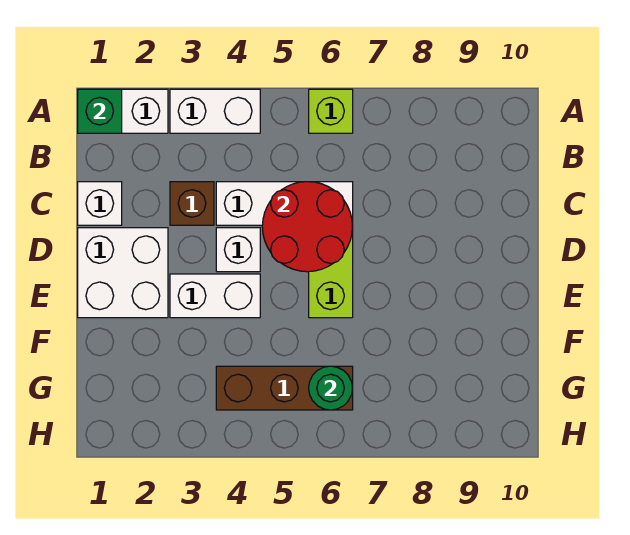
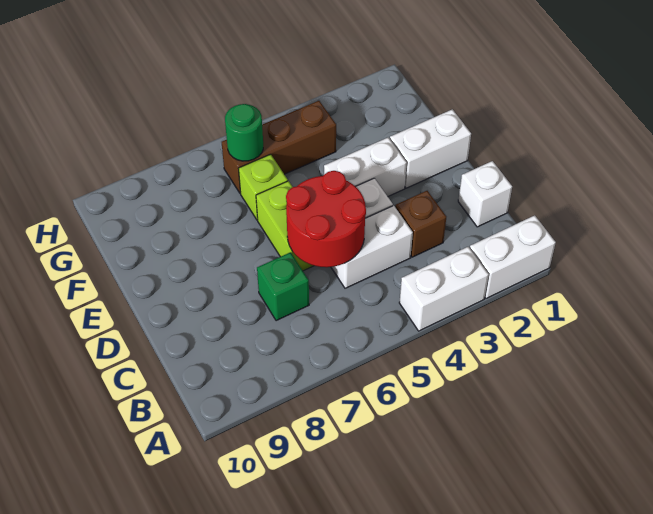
green brick A1 level 2 -> green brick C7 level 1
lime brick A6 level 1 -> lime brick F6 level 1
white brick C4:C6 level 1 -> white brick C4:C5 level 1
white brick D1:E2 level 1 -> white brick E1:E2 level 1

